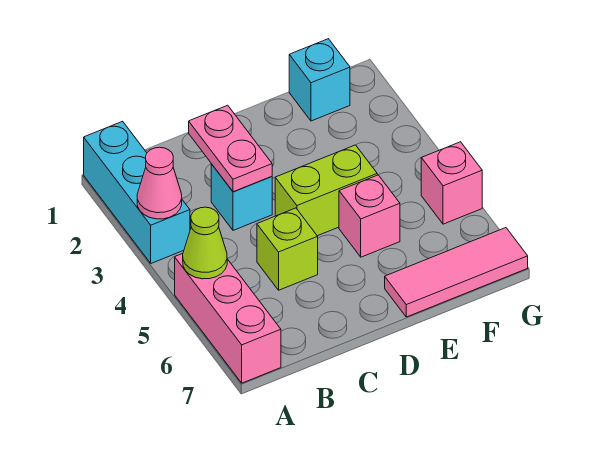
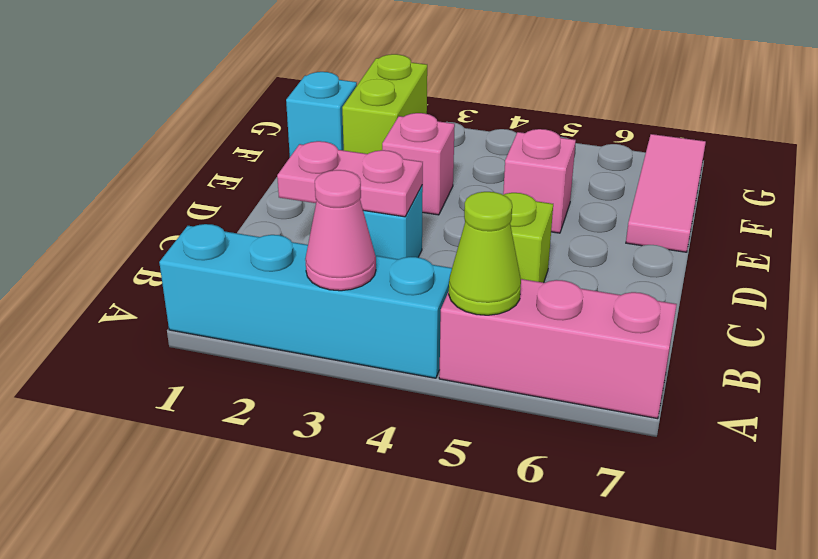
cyan brick A1:A3 level 1 -> cyan brick A1:A4 level 1
lime brick D4:E4 level 1 -> lime brick F2:G2 level 1
pink brick G5 level 1 -> pink brick E3 level 1

